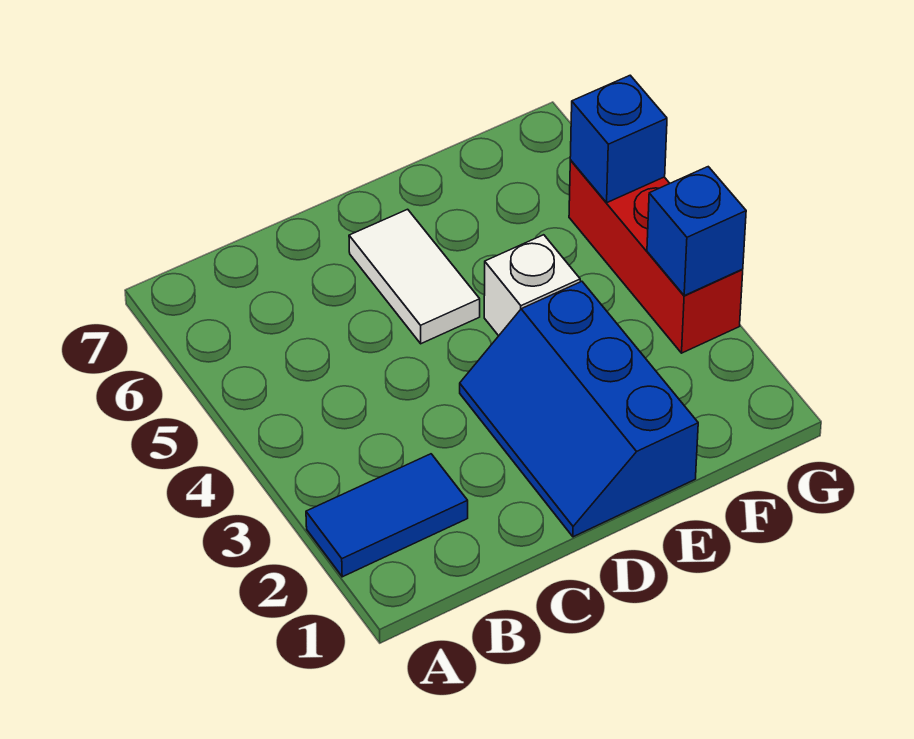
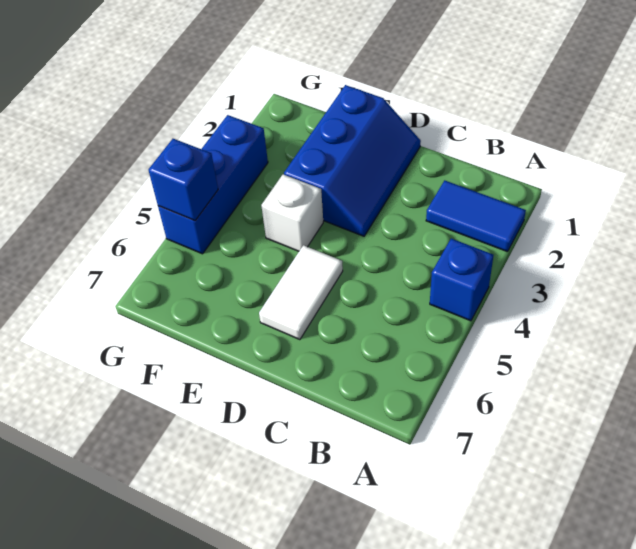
red brick G3:G5 level 1 -> blue brick G3:G5 level 1
blue brick G3 level 2 -> blue brick A4 level 1

